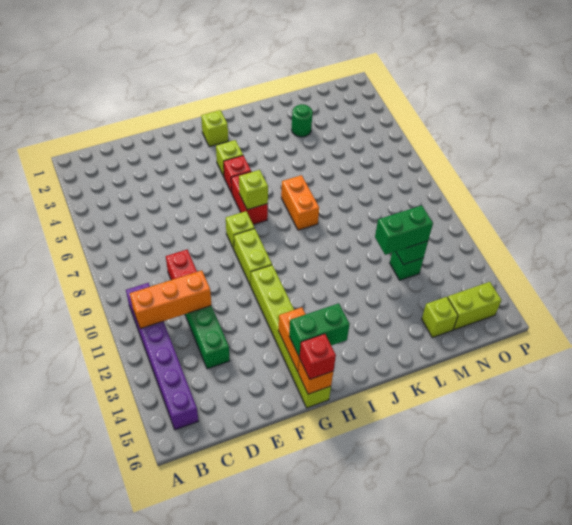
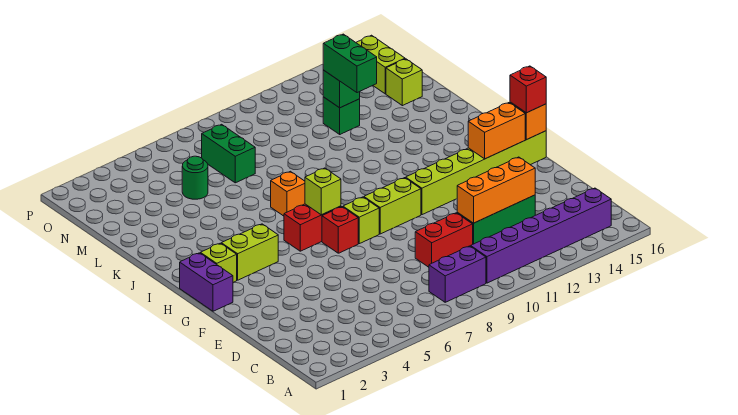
none -> purple brick B8:B9 level 1
orange brick B11:D11 level 2 -> orange brick D11:D13 level 2
none -> purple brick G1:H1 level 1
green brick G15:H15 level 3 -> green brick M7:N7 level 1
lime brick H4 level 1 -> lime brick H3:H4 level 1
red brick H5 level 1 -> red brick G7 level 1
orange brick J7:J8 level 1 -> orange brick J7 level 1
green round brick L3 level 1 -> green round brick M5 level 1

